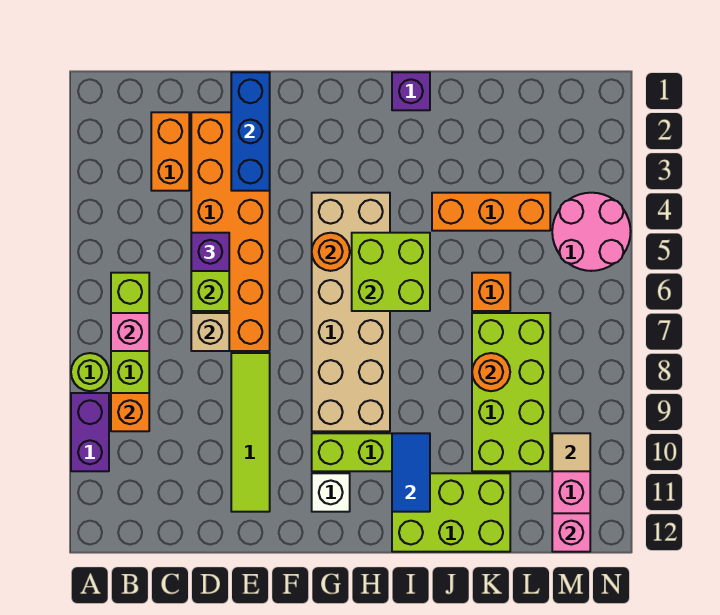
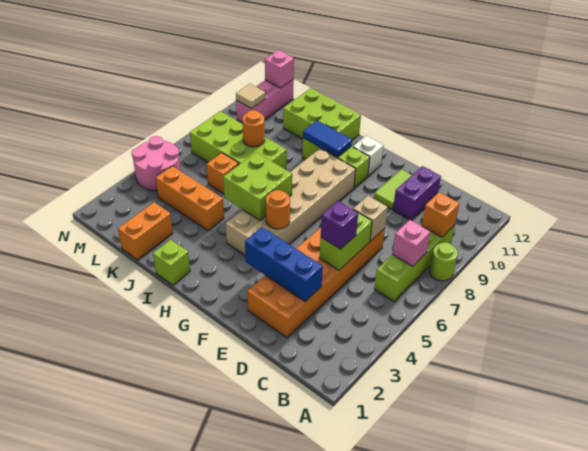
purple brick A9:A10 level 1 -> purple brick D10:D11 level 1
orange brick C2:C3 level 1 -> orange brick K1:K2 level 1
blue brick E1:E3 level 2 -> blue brick D3:F3 level 2
lime tile E8:E11 level 1 -> lime tile E10:E11 level 1
purple brick I1 level 1 -> lime brick I1 level 1
blue tile I10:I11 level 2 -> blue tile H10:I10 level 2
lime brick K7:L10 level 1 -> lime brick J7:M8 level 1

